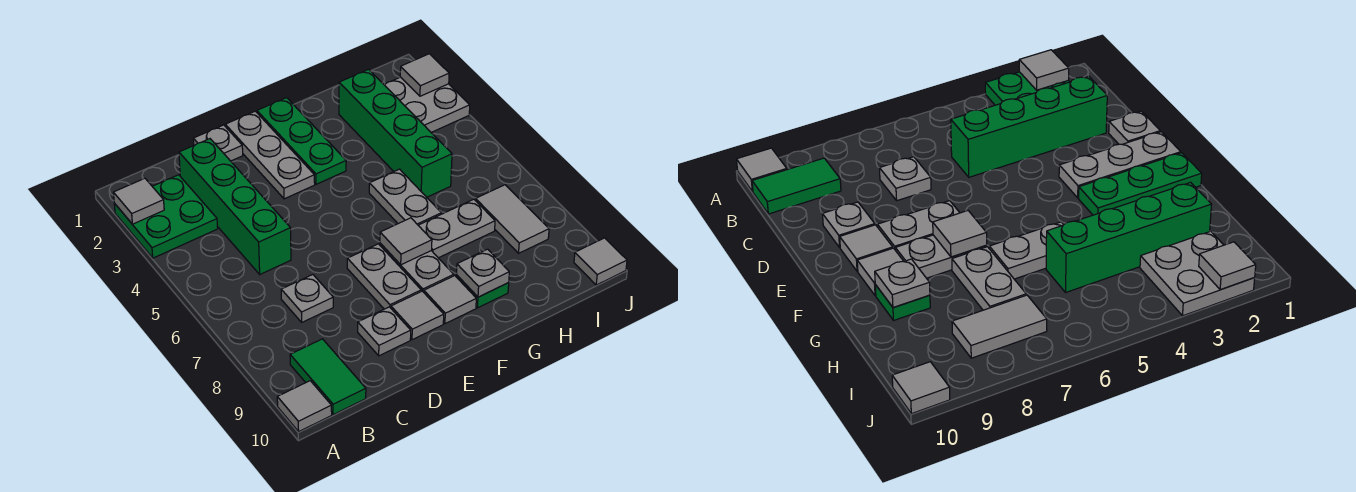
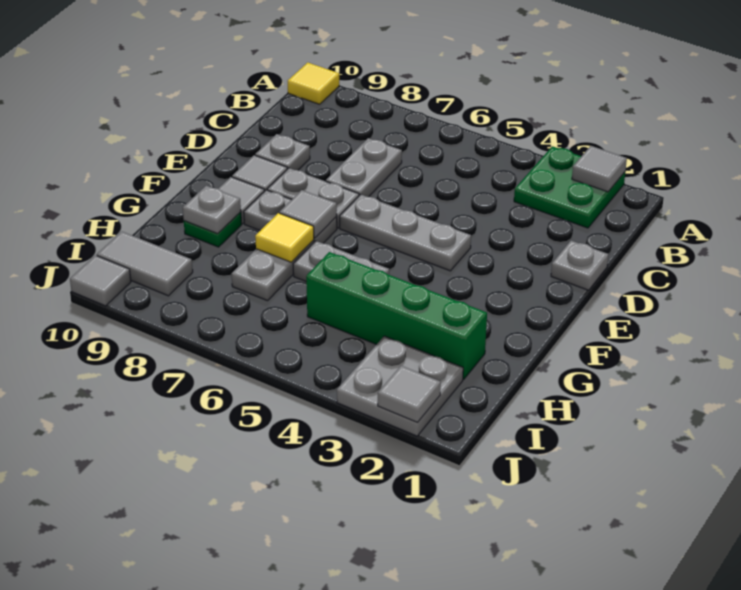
grey tile A10 level 1 -> yellow tile A10 level 1
green tile B9:B10 level 1 -> none
green brick C2:C5 level 1 -> none
grey plate C7 level 1 -> grey plate C7:D7 level 1
grey plate E1:E3 level 1 -> grey plate E4:E6 level 1
green plate F1:F3 level 1 -> none
none -> yellow tile G7 level 2
grey tile I7:I8 level 1 -> grey tile I9:I10 level 1

